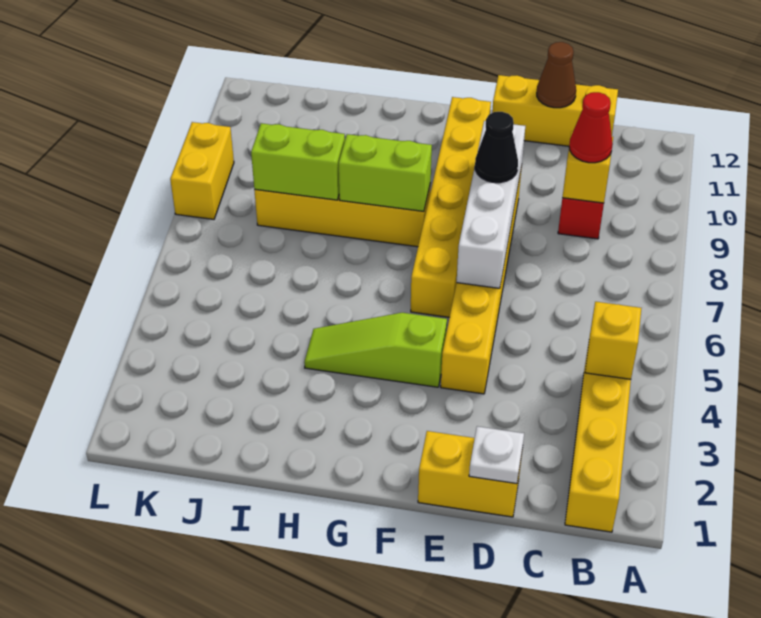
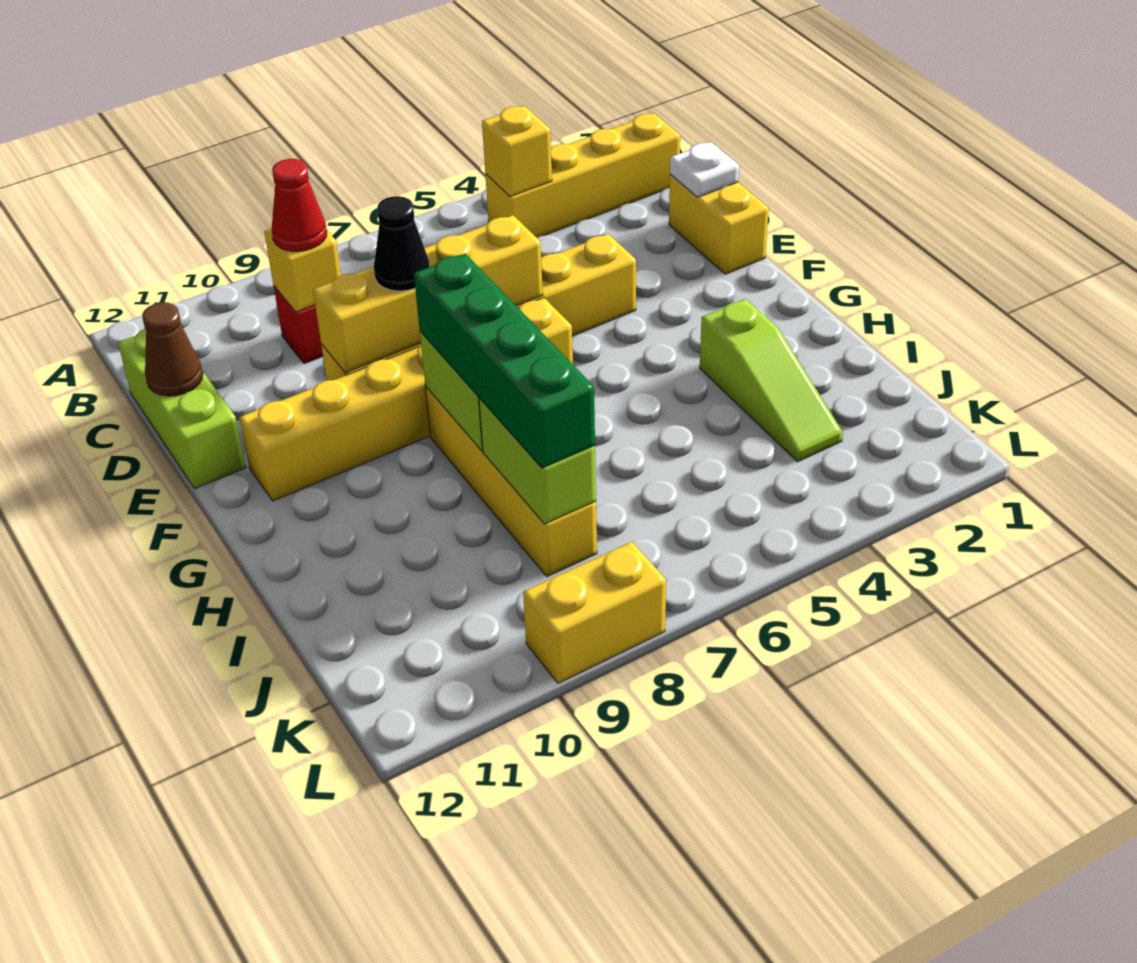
yellow brick C12:E12 level 1 -> lime brick C12:E12 level 1
white brick E6:E9 level 2 -> yellow brick E6:E9 level 2
lime slope F4:H4 level 1 top F -> lime slope H3:J3 level 1 top H
none -> green brick G8:J8 level 3

